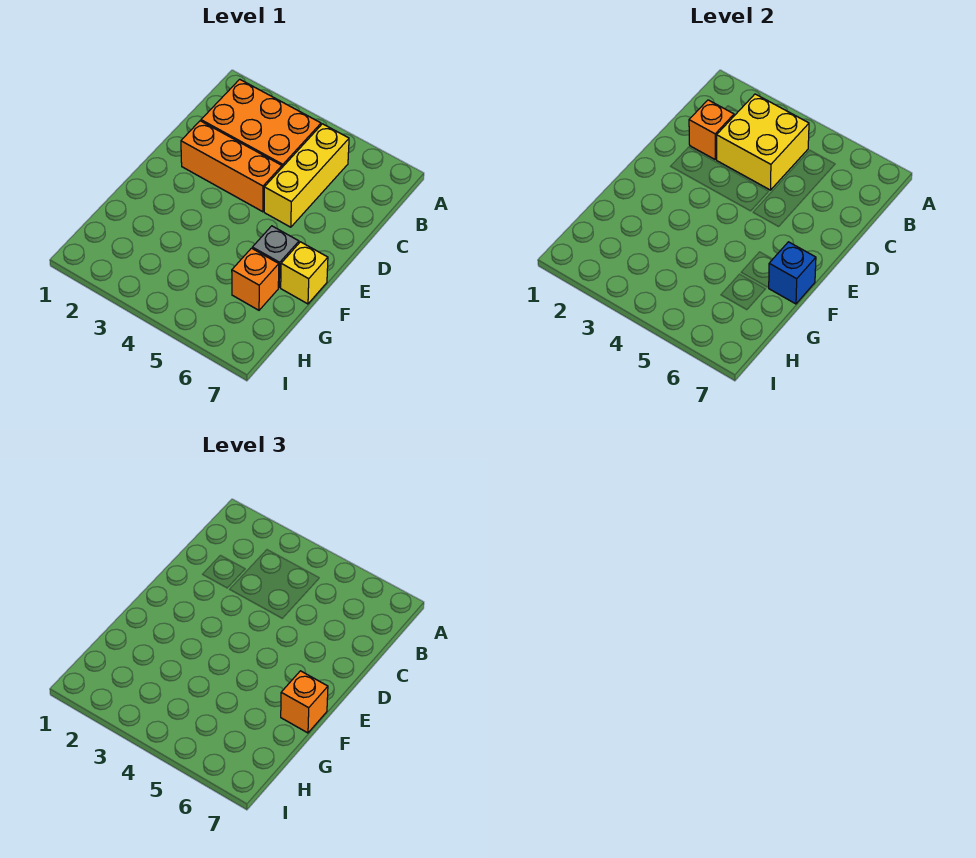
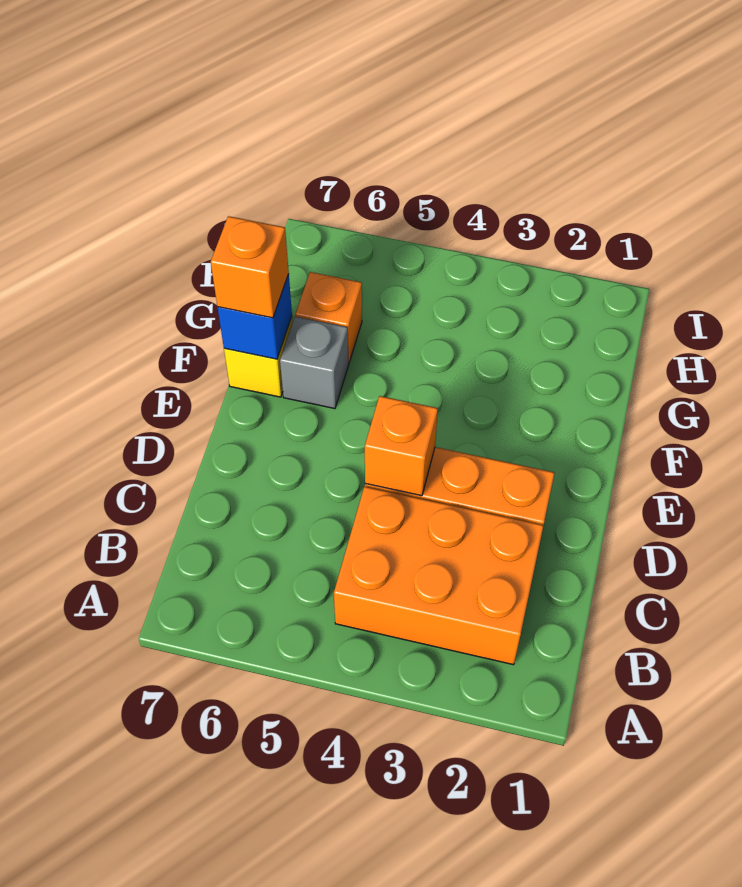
yellow brick B3:C4 level 2 -> none
yellow brick B5:D5 level 1 -> none
orange brick C2 level 2 -> orange brick D4 level 2

